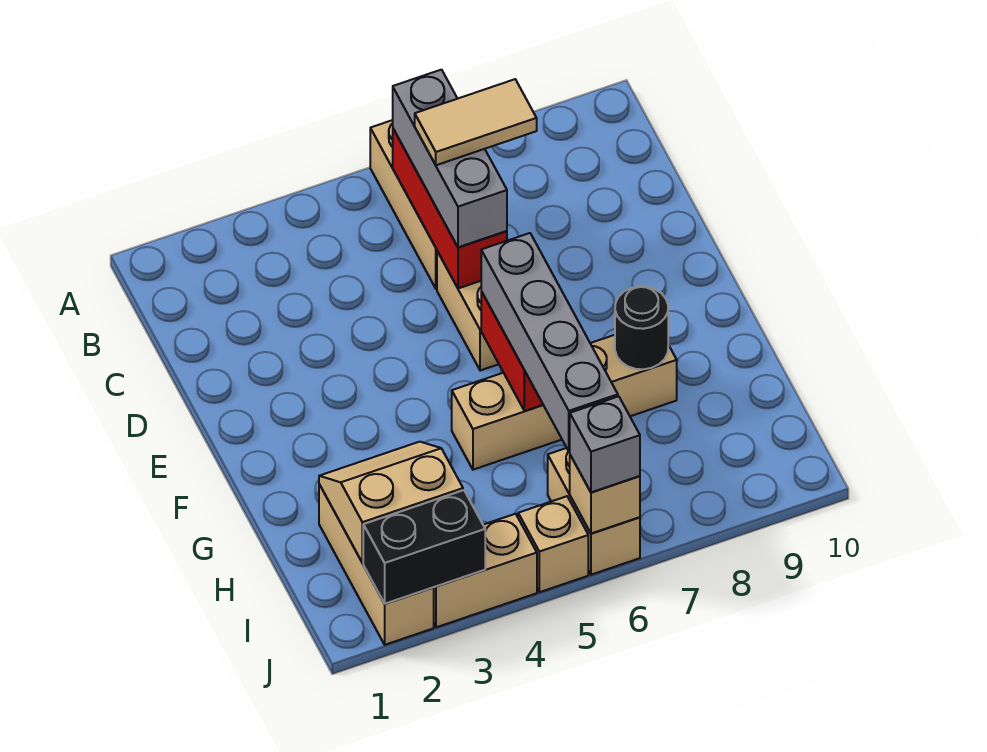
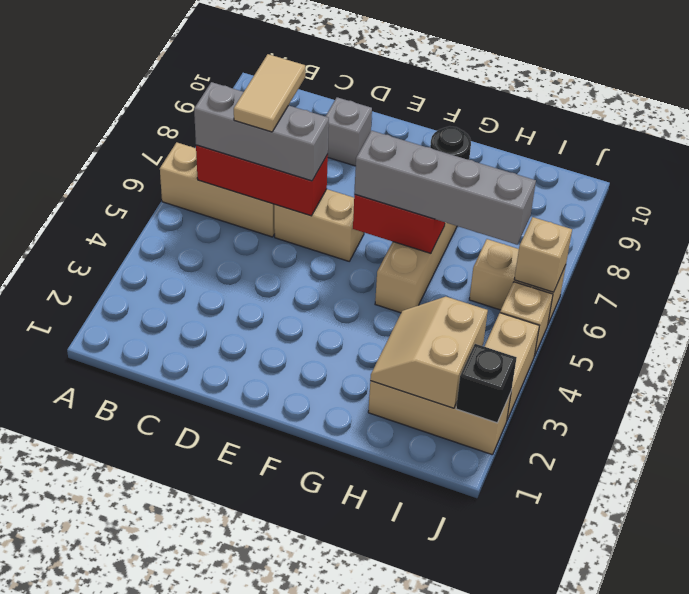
black brick J2:J3 level 2 -> black brick J2 level 2
grey brick J6 level 3 -> grey brick D9 level 1

